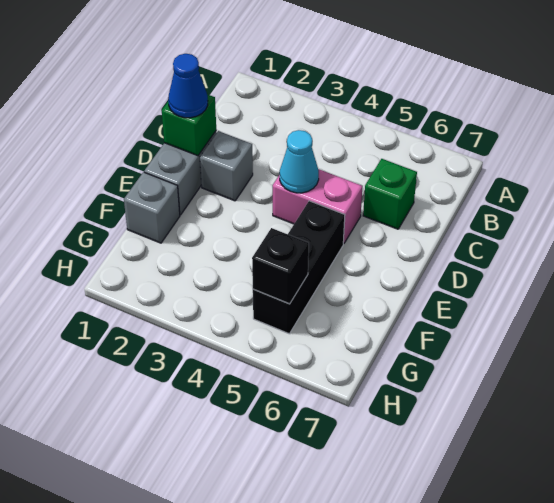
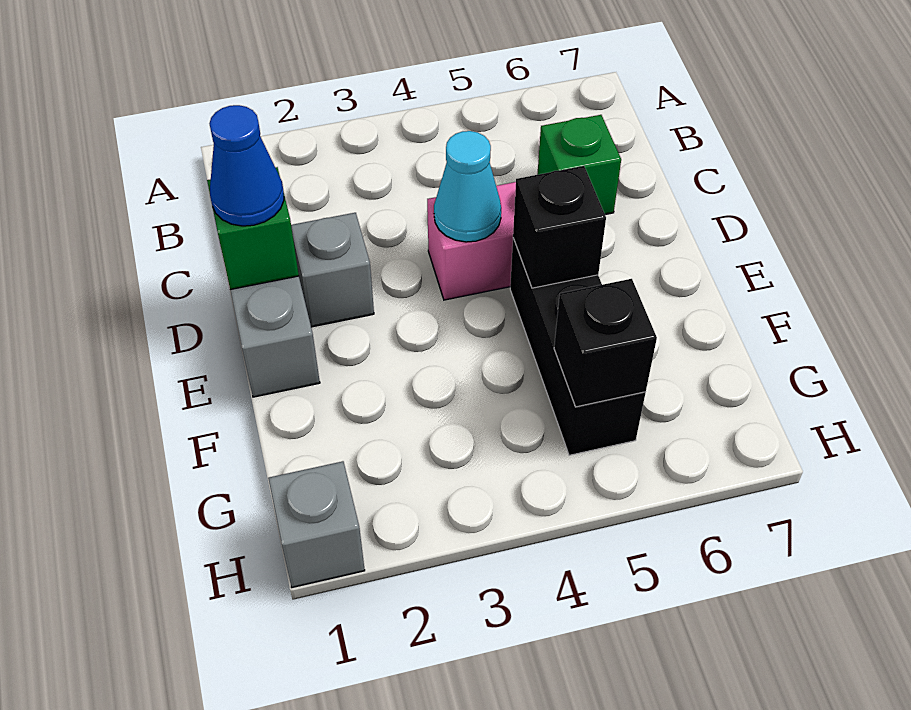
none -> black brick E5 level 2
grey brick F1 level 1 -> grey brick H1 level 1

